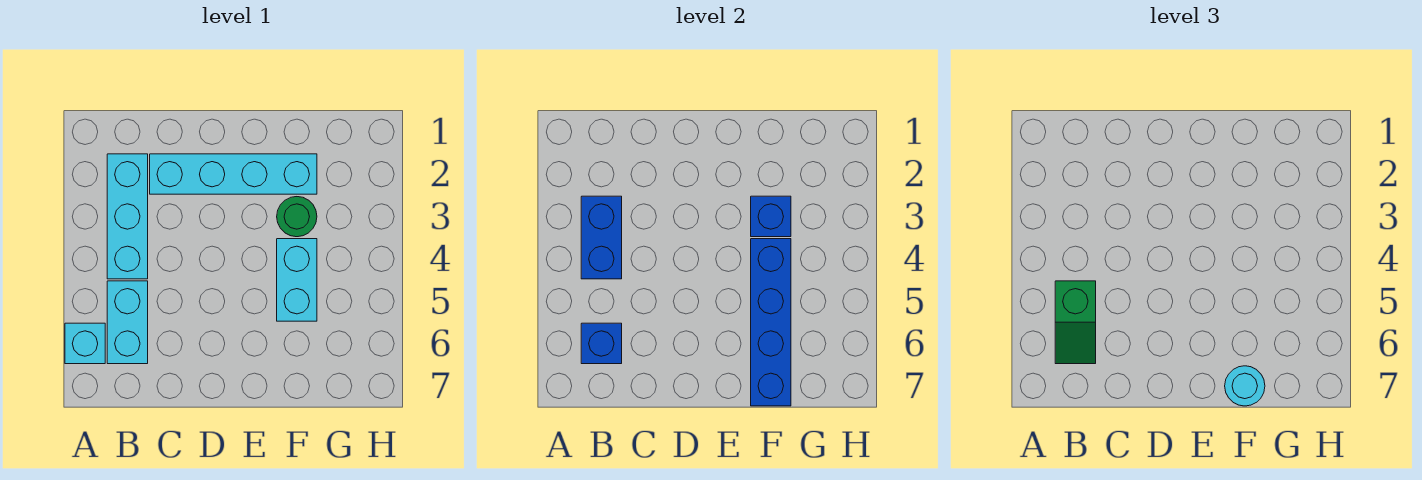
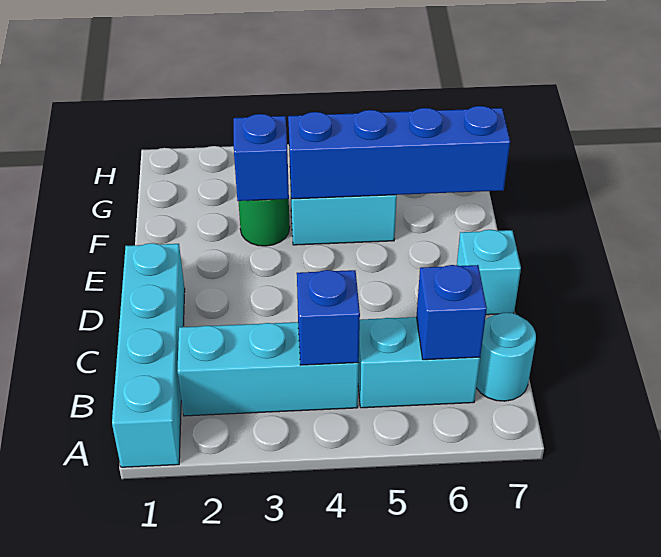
cyan brick A6 level 1 -> cyan brick D7 level 1
blue brick B3:B4 level 2 -> blue brick B4 level 2
green slope B5:B6 level 3 top 5 -> none
cyan brick C2:F2 level 1 -> cyan brick A1:D1 level 1
cyan round brick F7 level 3 -> cyan round brick B7 level 1

